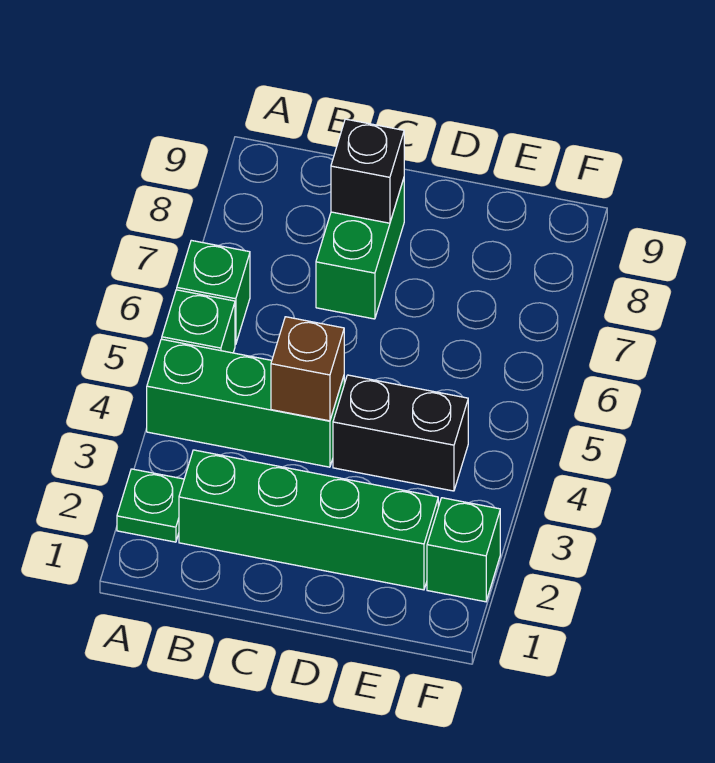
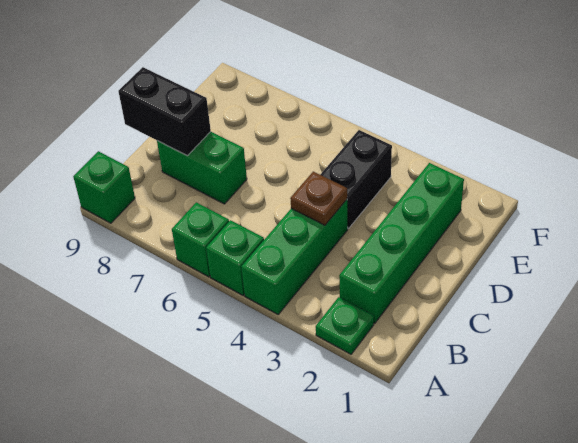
brown brick C4 level 2 -> brown plate C4 level 2
black brick C8 level 2 -> black brick C8:C9 level 2
green brick F2 level 1 -> green brick A9 level 1

